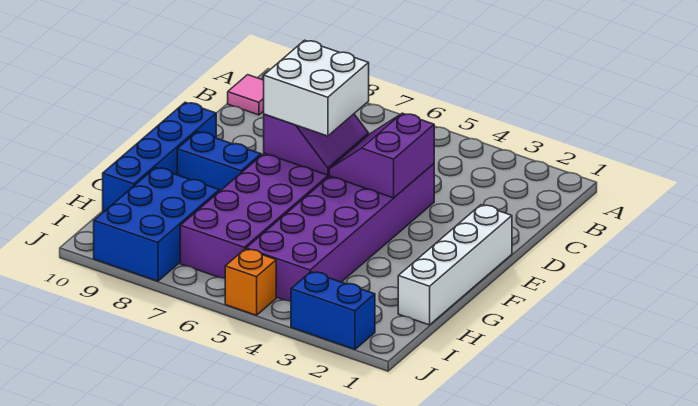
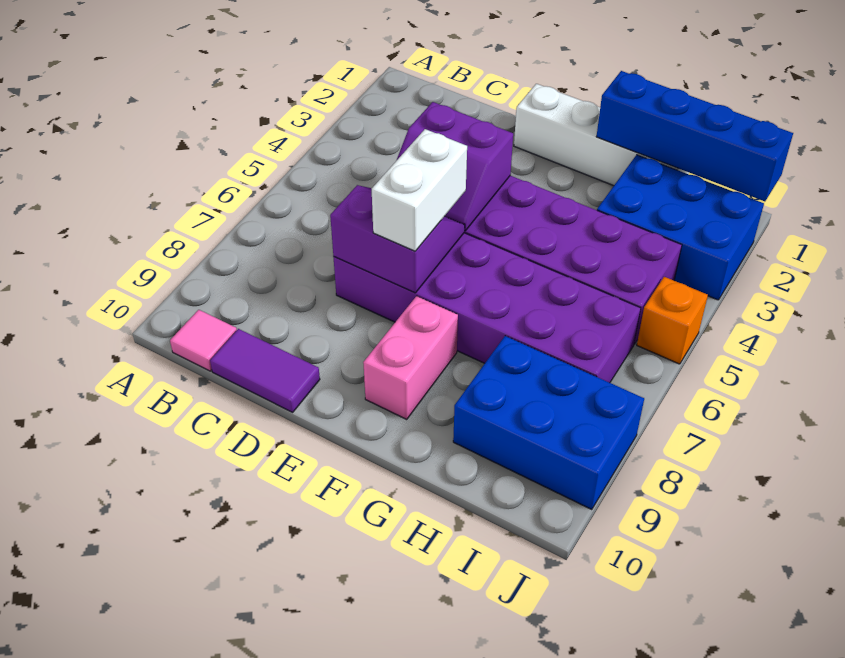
none -> purple tile C10:D10 level 1
white brick D6:E7 level 3 -> white brick E6:E7 level 3
blue brick E10:H10 level 1 -> blue brick G1:J1 level 2
blue brick F8:F9 level 1 -> pink brick F8:F9 level 1
blue brick J2:J3 level 1 -> blue brick H2:J3 level 1

